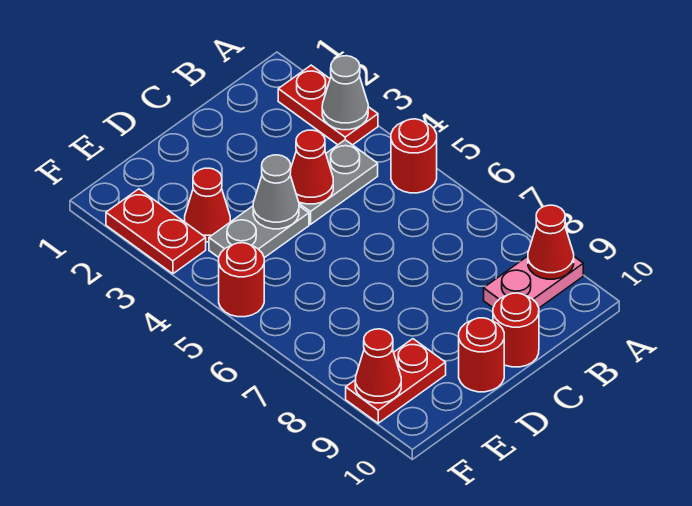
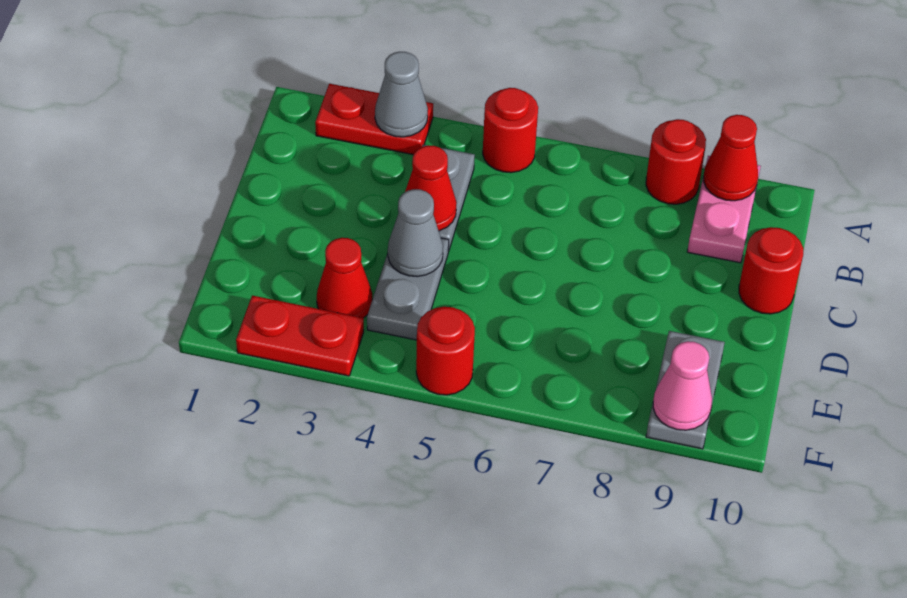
red round brick D10 level 1 -> red round brick A8 level 1
red plate E9:F9 level 1 -> grey plate E9:F9 level 1
red cone F9 level 2 -> pink cone F9 level 2

